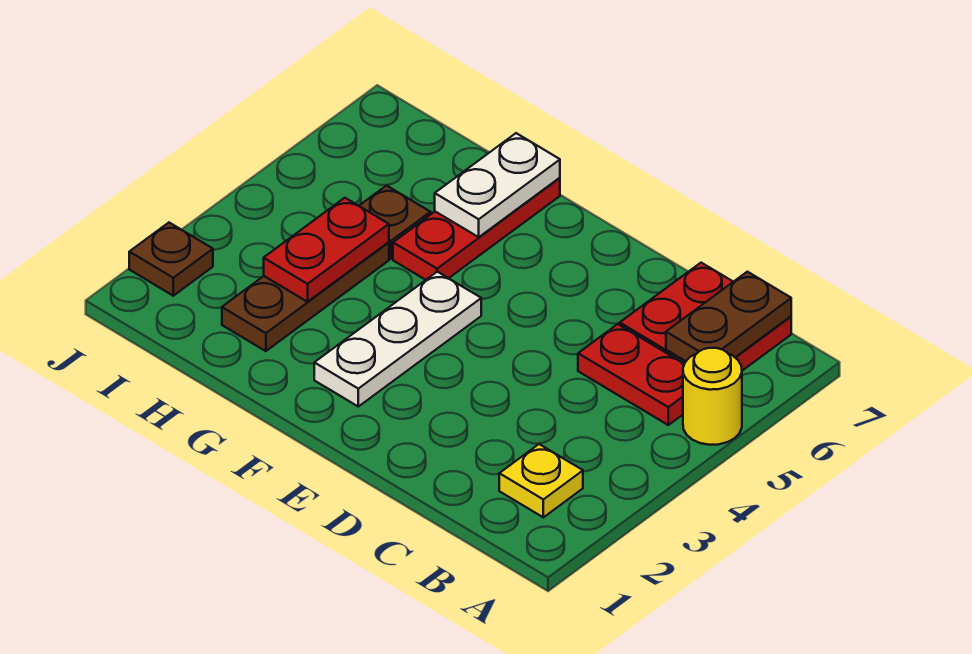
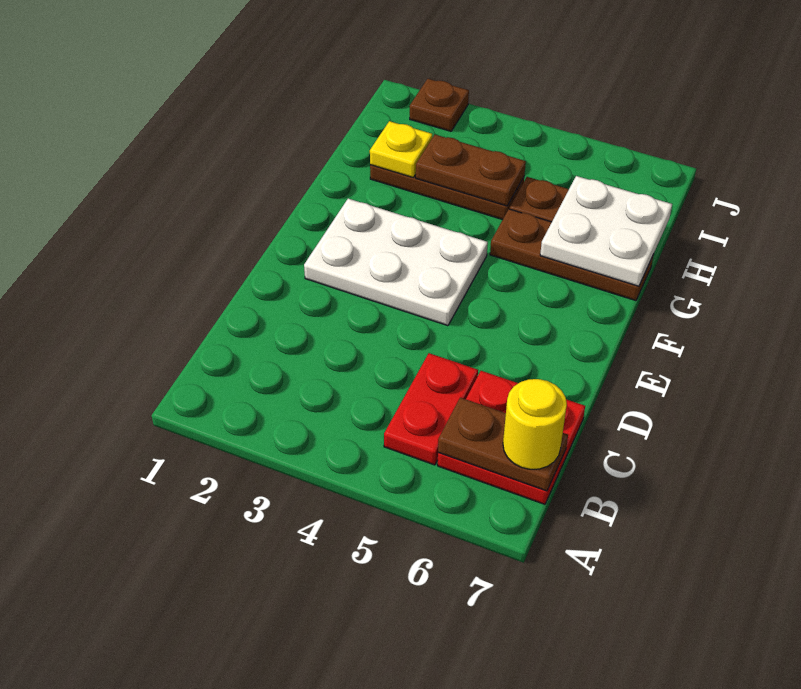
yellow round brick A5 level 1 -> yellow round brick B7 level 3
yellow plate B2 level 1 -> yellow plate H2 level 2
white plate F2:F4 level 1 -> white plate E2:F4 level 1
red plate G5:G7 level 1 -> brown plate G5:G7 level 1
white plate G6:G7 level 2 -> white plate G6:H7 level 2
red plate H3:H4 level 2 -> brown plate H3:H4 level 2

